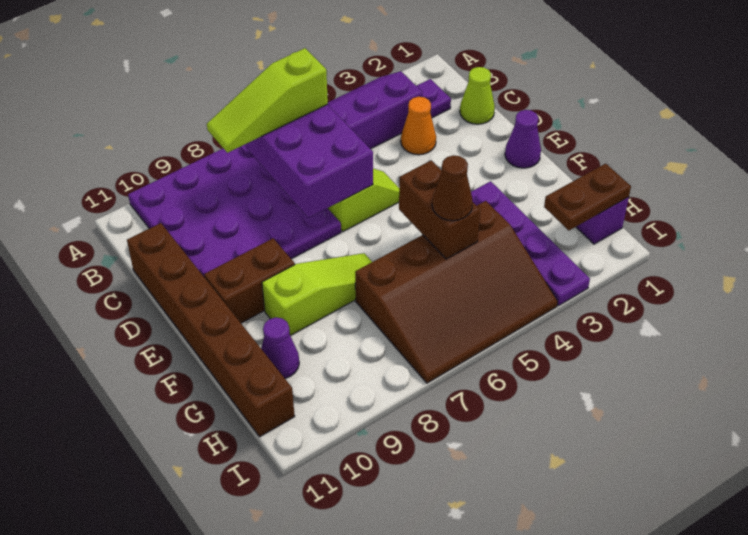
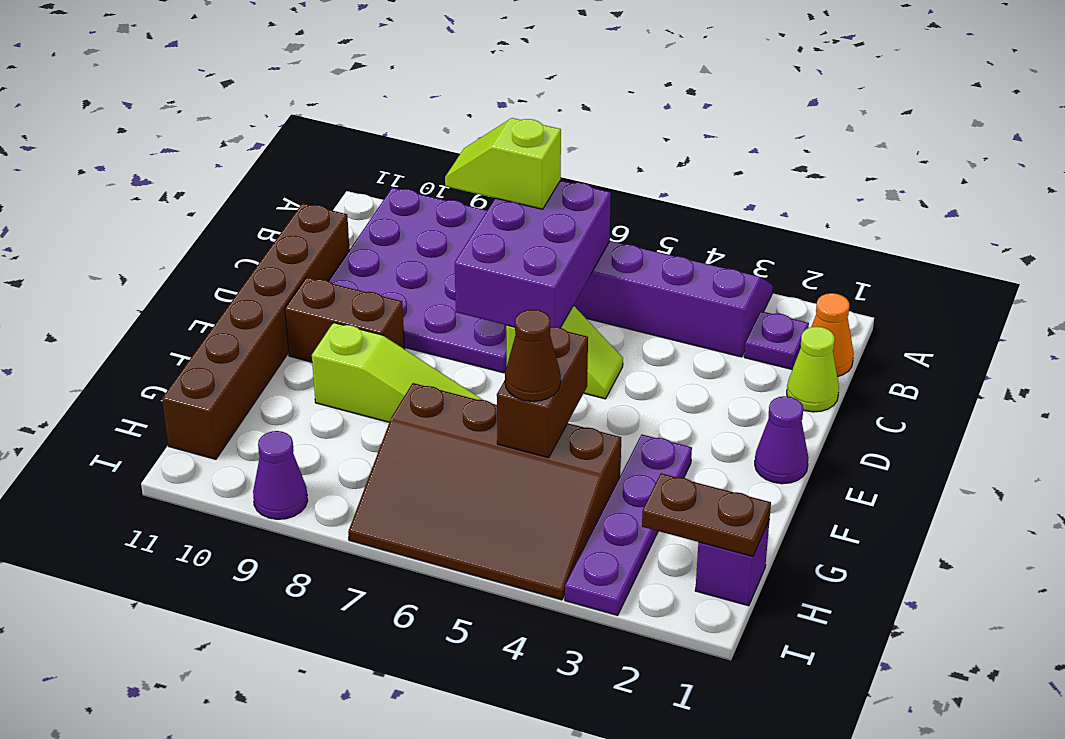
lime slope B6:B8 level 3 top 6 -> lime slope B7:B8 level 3 top 7
orange cone C3 level 1 -> orange cone B1 level 1
purple cone G10 level 1 -> purple cone I9 level 1

